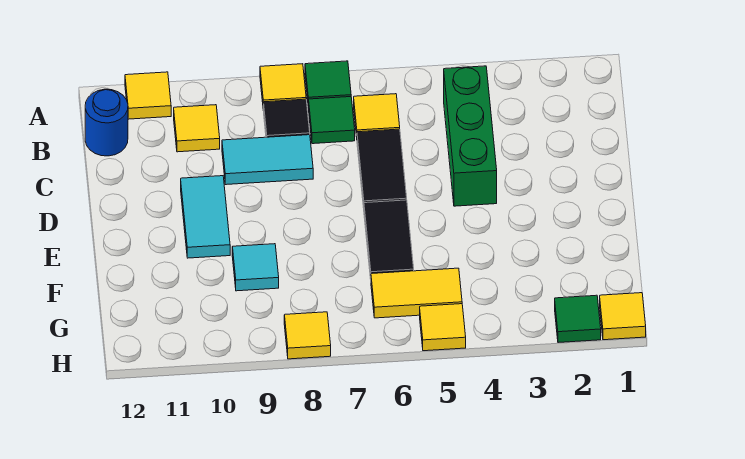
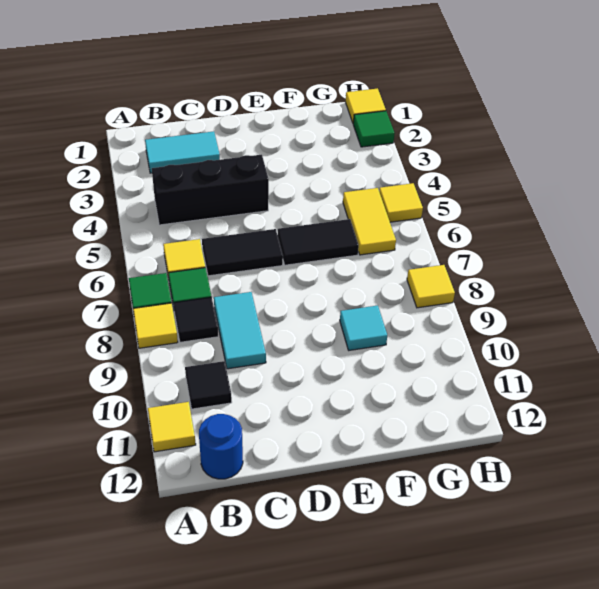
green brick B4:D4 level 1 -> black brick B4:D4 level 1
yellow tile B10 level 1 -> black tile B10 level 1
cyan tile D10:E10 level 1 -> cyan tile B2:C2 level 1

